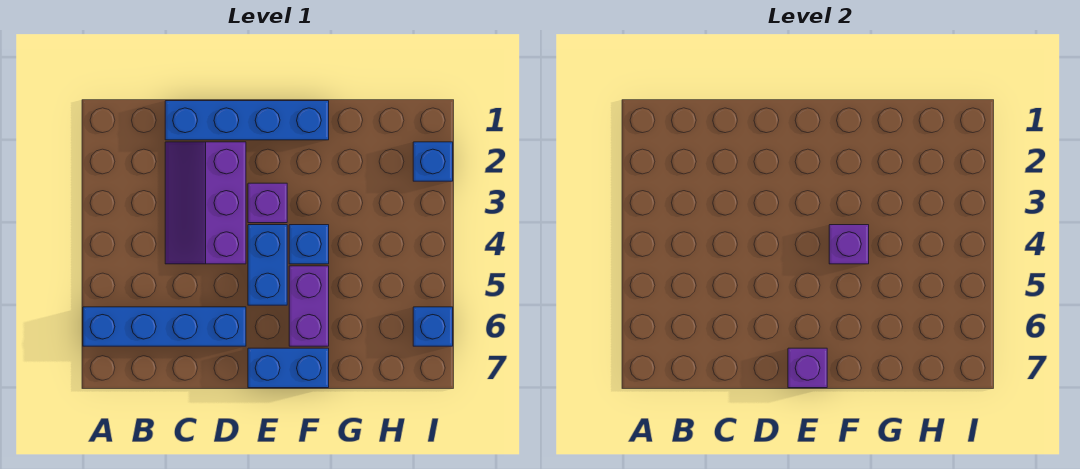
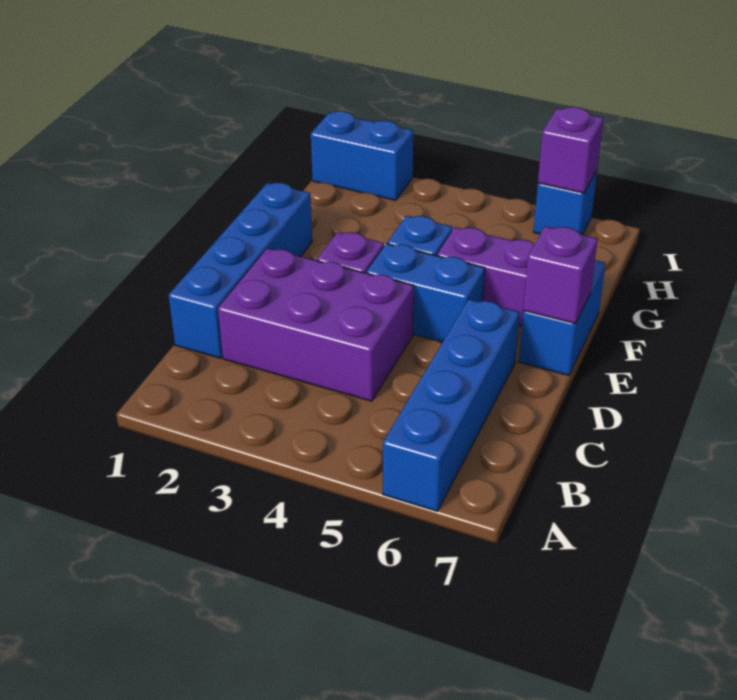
purple slope C2:D4 level 1 top D -> purple brick C2:D4 level 1
purple brick F4 level 2 -> purple brick I6 level 2
blue brick I2 level 1 -> blue brick I1:I2 level 1

